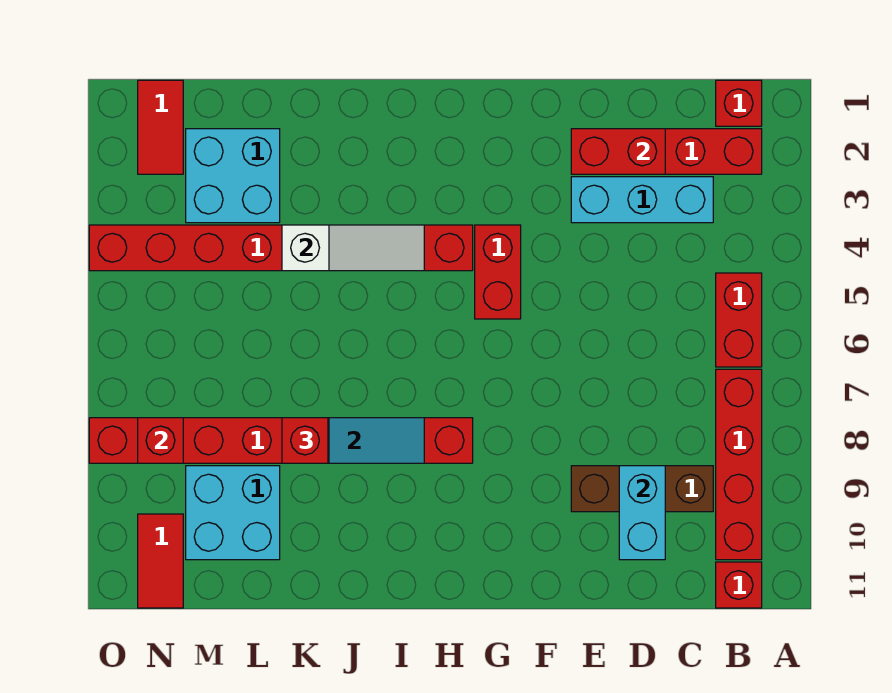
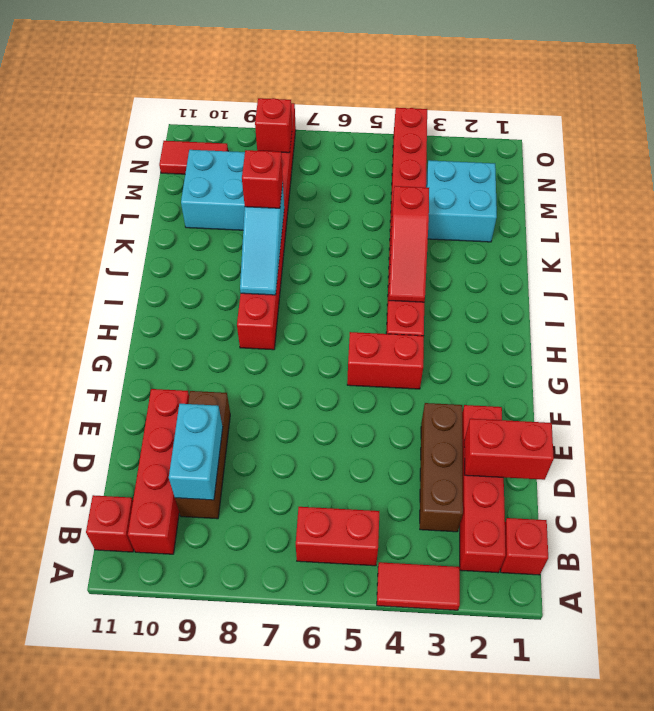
red brick B7:B10 level 1 -> red brick B10:E10 level 1
cyan brick C3:E3 level 1 -> brown brick C3:E3 level 1
red brick D2:E2 level 2 -> red brick D1:D2 level 2
cyan brick D9:D10 level 2 -> cyan brick C9:D9 level 2
white slope I4:K4 level 2 top K -> red slope I4:K4 level 2 top K
red tile N1:N2 level 1 -> red tile A3:A4 level 1

